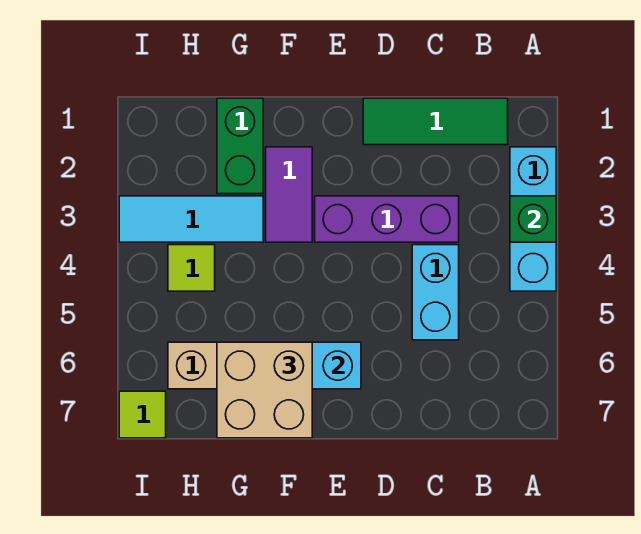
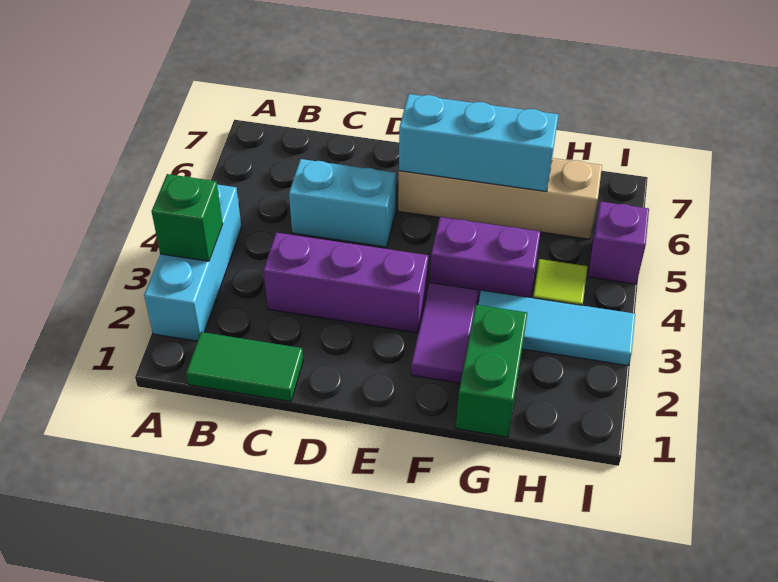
green tile B1:D1 level 1 -> green tile B1:C1 level 1
cyan brick C4:C5 level 1 -> cyan brick C5:D5 level 1
none -> purple brick F4:G4 level 1
tan brick F6:G7 level 3 -> none
none -> purple brick I5 level 1
lime tile I7 level 1 -> none

